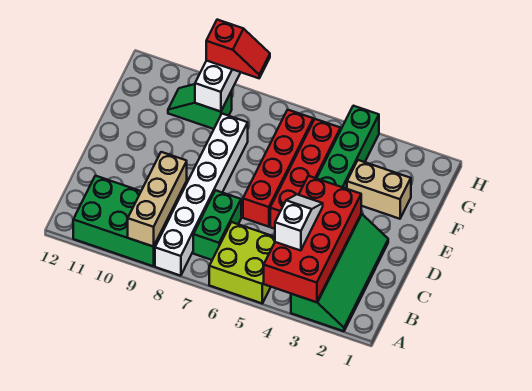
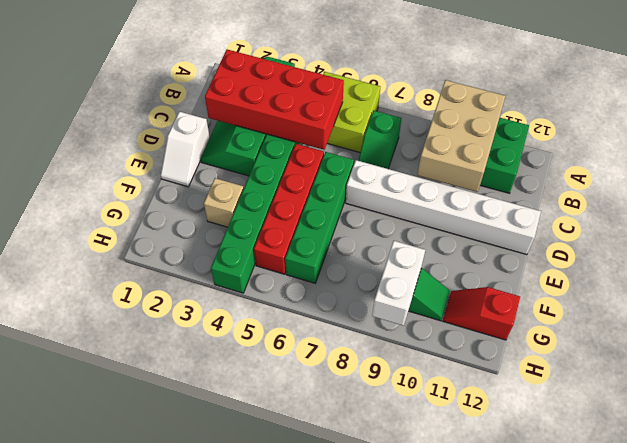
red brick A3:D4 level 2 -> red brick B2:C5 level 2
white brick A8:F8 level 1 -> white brick D7:D12 level 1
tan brick A9:C9 level 2 -> tan brick A9:C10 level 2
white slope B4:C4 level 3 top B -> white slope D1:E1 level 1 top D
green brick B7:C7 level 1 -> green slope B7:C7 level 1 top B
red brick D6:G6 level 1 -> green brick D6:G6 level 1
tan brick F2:F3 level 1 -> tan brick F3 level 1
red slope H8:H9 level 3 top 9 -> red slope G11:G12 level 1 top 12

